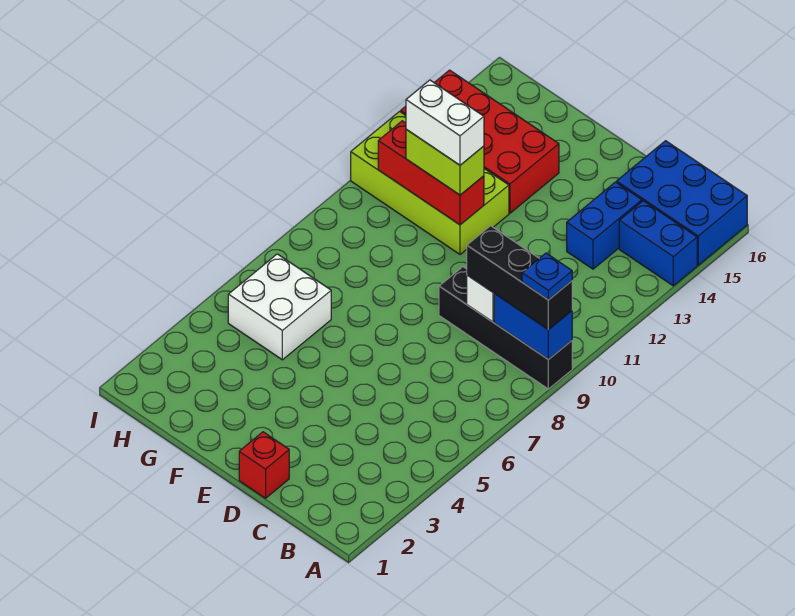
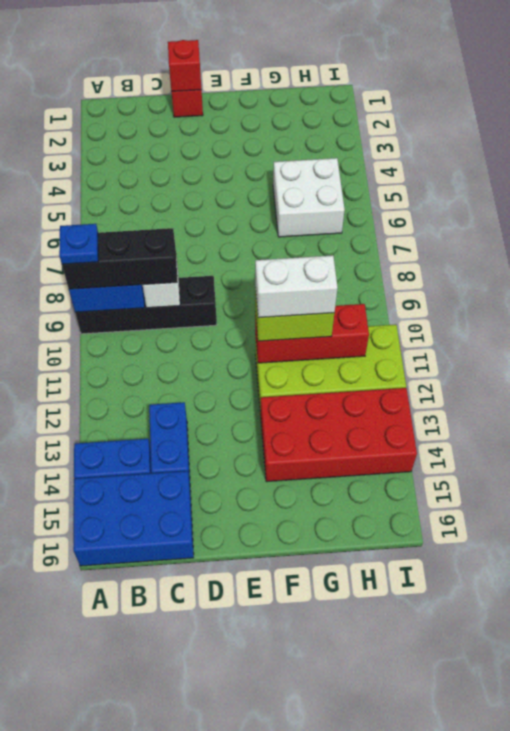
none -> red brick D1 level 2

